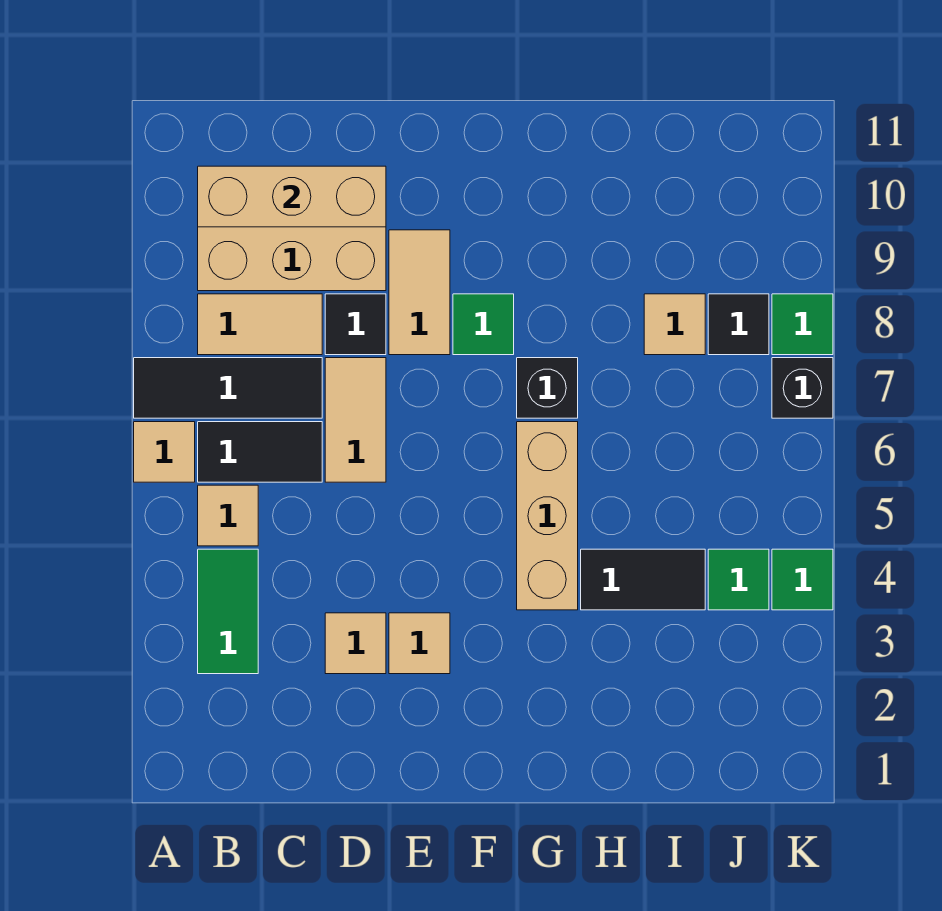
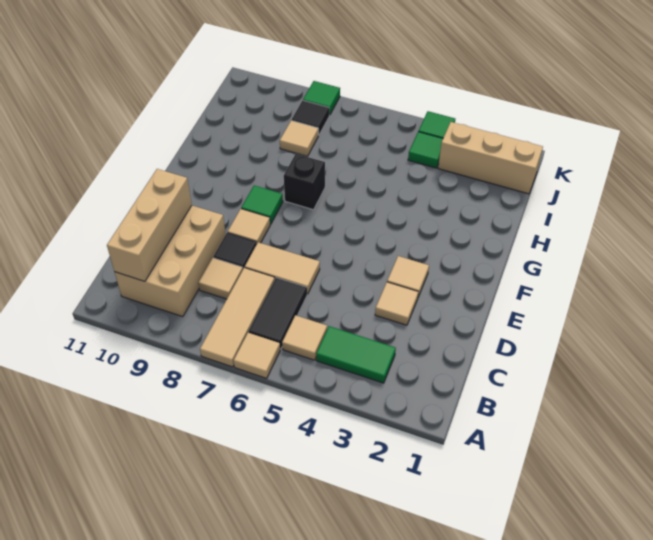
black tile A7:C7 level 1 -> tan tile A7:C7 level 1
tan tile B8:C8 level 1 -> tan tile C8 level 1
tan tile E8:E9 level 1 -> tan tile E8 level 1
tan brick G4:G6 level 1 -> tan brick J1:J3 level 1
black tile H4:I4 level 1 -> none
black brick K7 level 1 -> none

